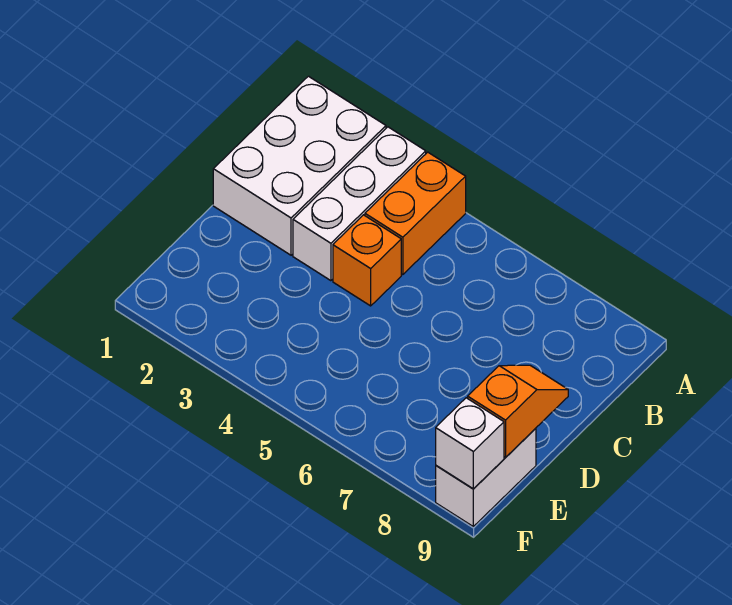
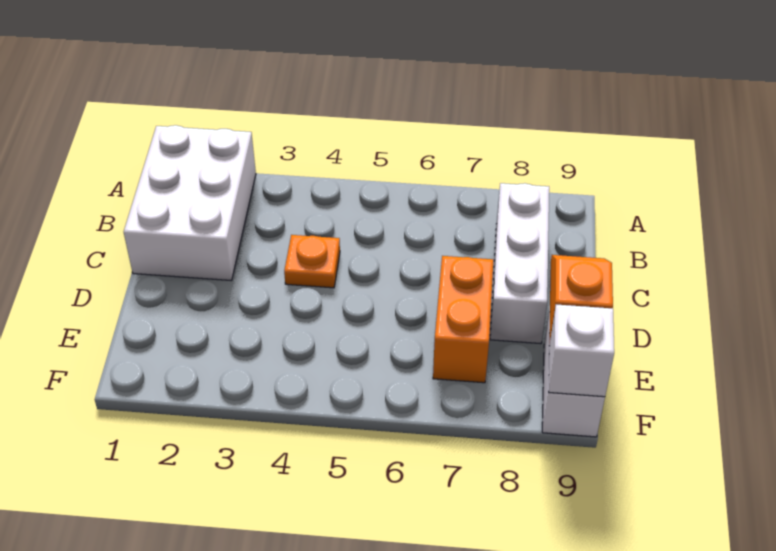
white brick A3:C3 level 1 -> white brick B8:D8 level 1
orange brick A4:B4 level 1 -> orange brick D7:E7 level 1
orange brick C4 level 1 -> orange plate C4 level 1

